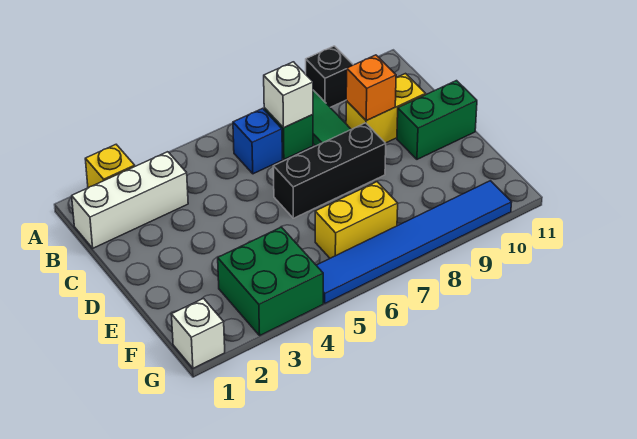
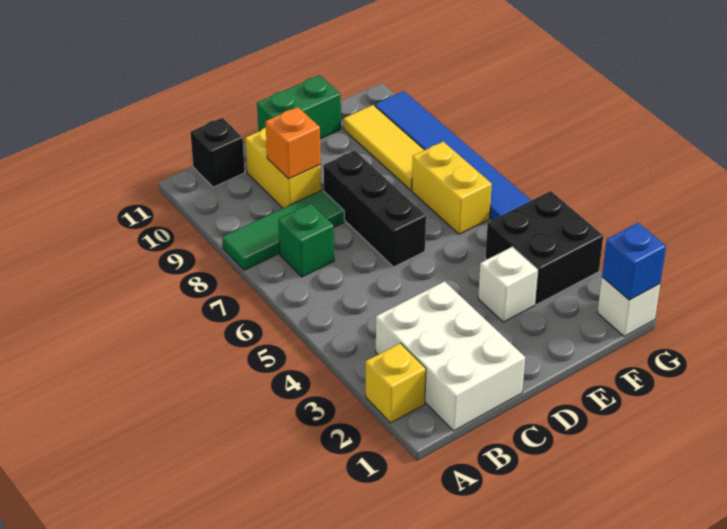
black brick A9 level 1 -> black brick B11 level 1
white brick B1:B3 level 1 -> white brick B1:C3 level 1
blue brick B6 level 1 -> blue brick G1 level 2
white brick B7 level 2 -> white brick E3 level 1
green brick D10:D11 level 1 -> green brick D11:E11 level 1
green brick F3:G4 level 1 -> black brick F3:G4 level 1
none -> yellow tile F8:F10 level 1

